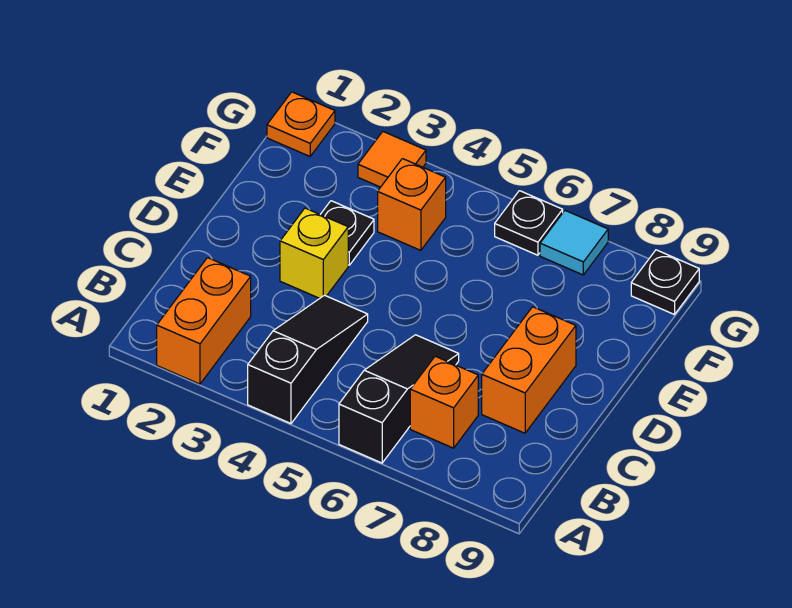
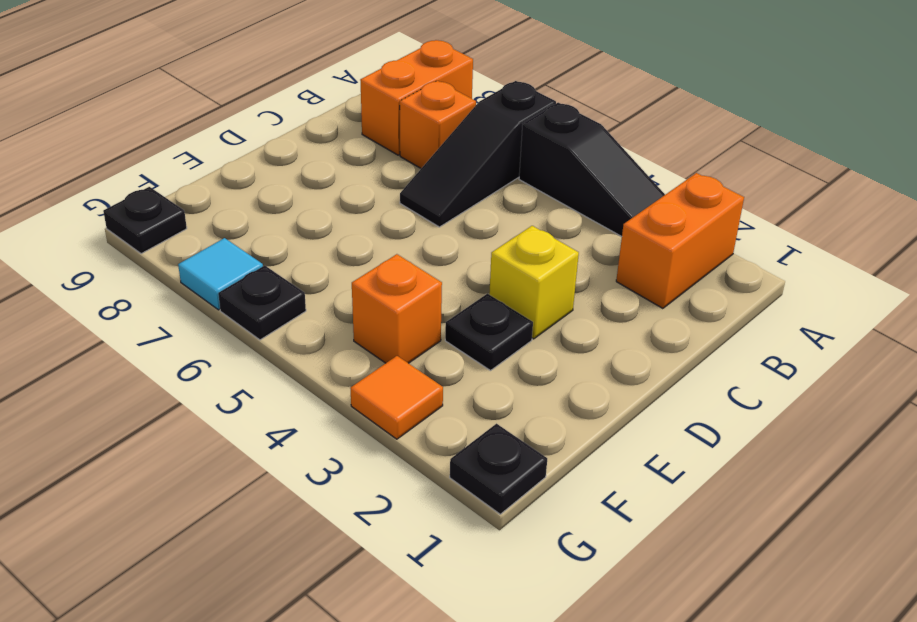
black slope A4:C4 level 1 top A -> black slope A3:A5 level 1 top 5
orange brick C8:D8 level 1 -> orange brick A8:B8 level 1
orange plate G1 level 1 -> black plate G1 level 1

